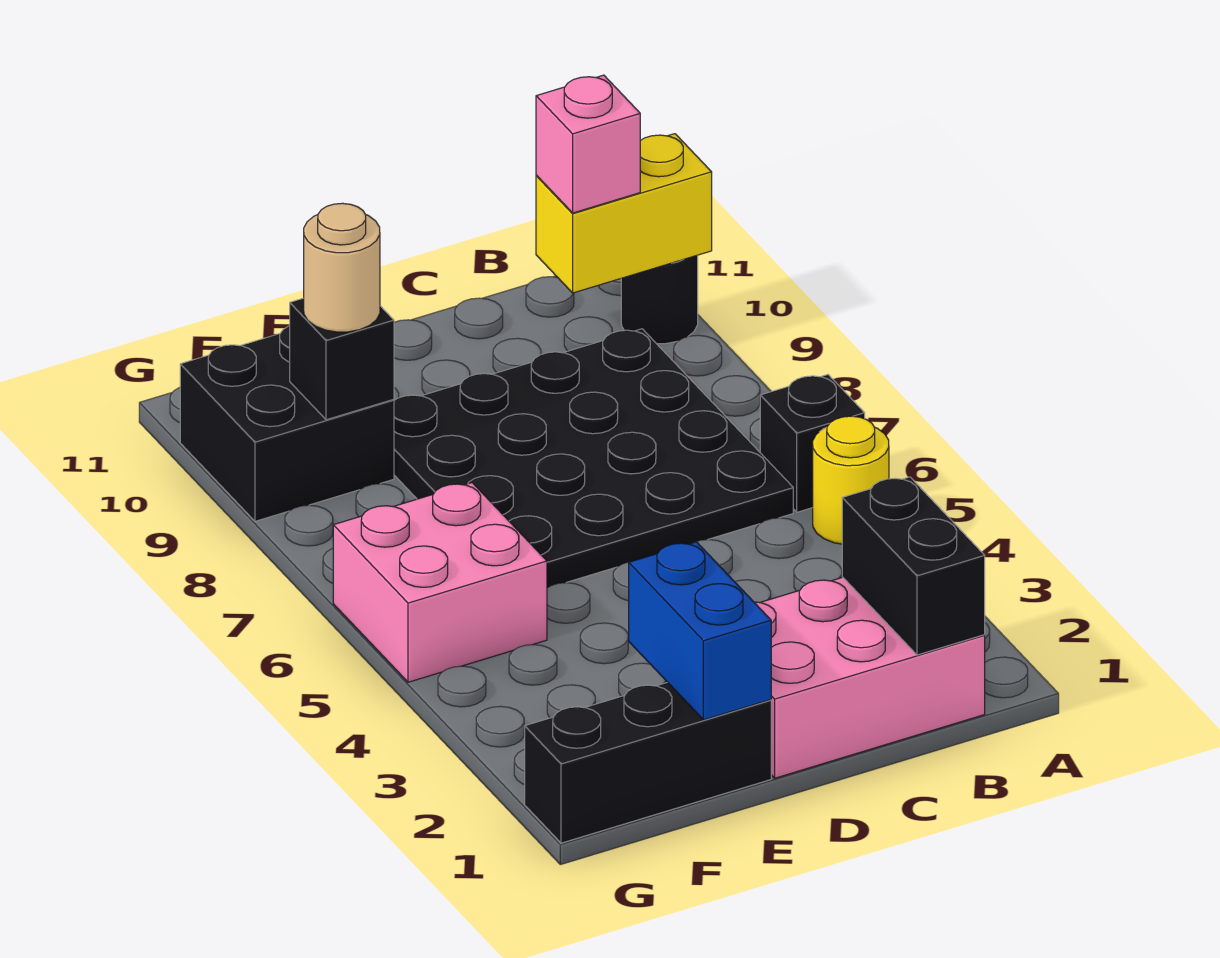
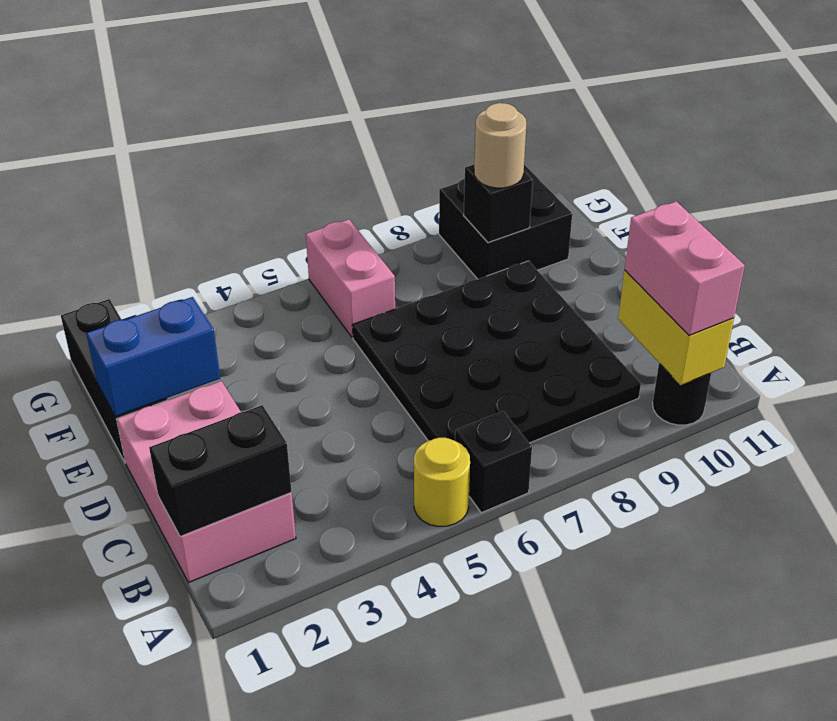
pink brick B10 level 3 -> pink brick A10:B10 level 3
pink brick F5:G6 level 1 -> pink brick F6:G6 level 1

